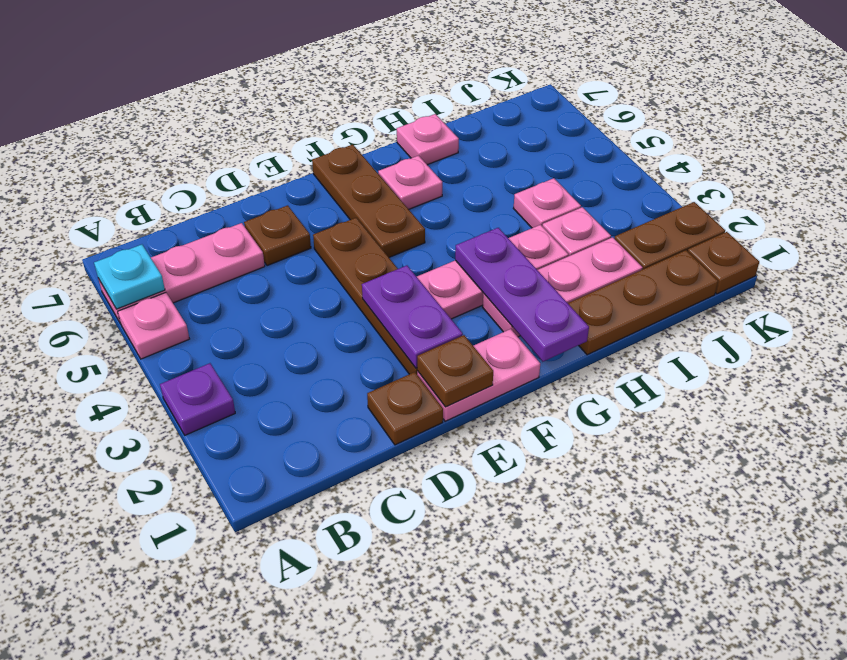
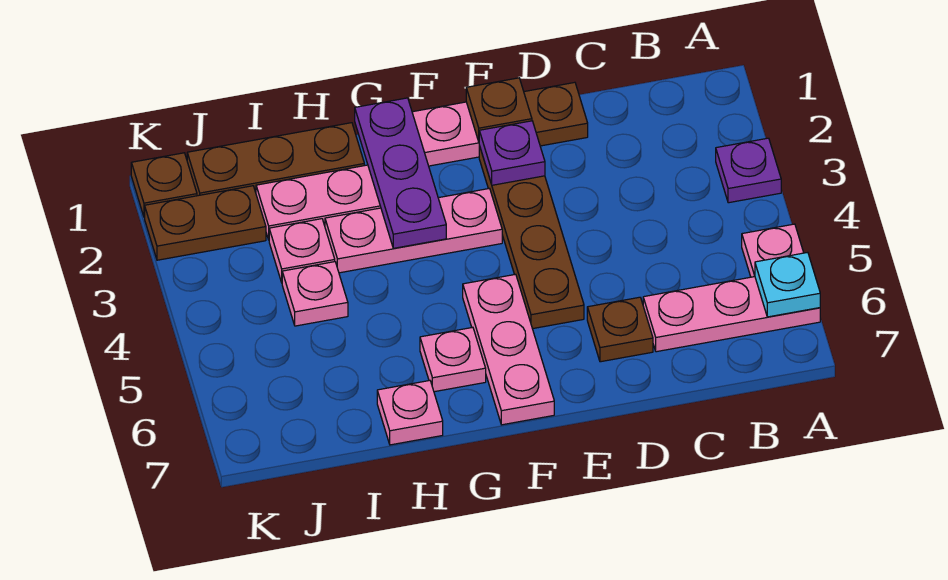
purple plate E2:E3 level 2 -> purple plate E2 level 2
brown plate F5:F7 level 1 -> pink plate F5:F7 level 1

